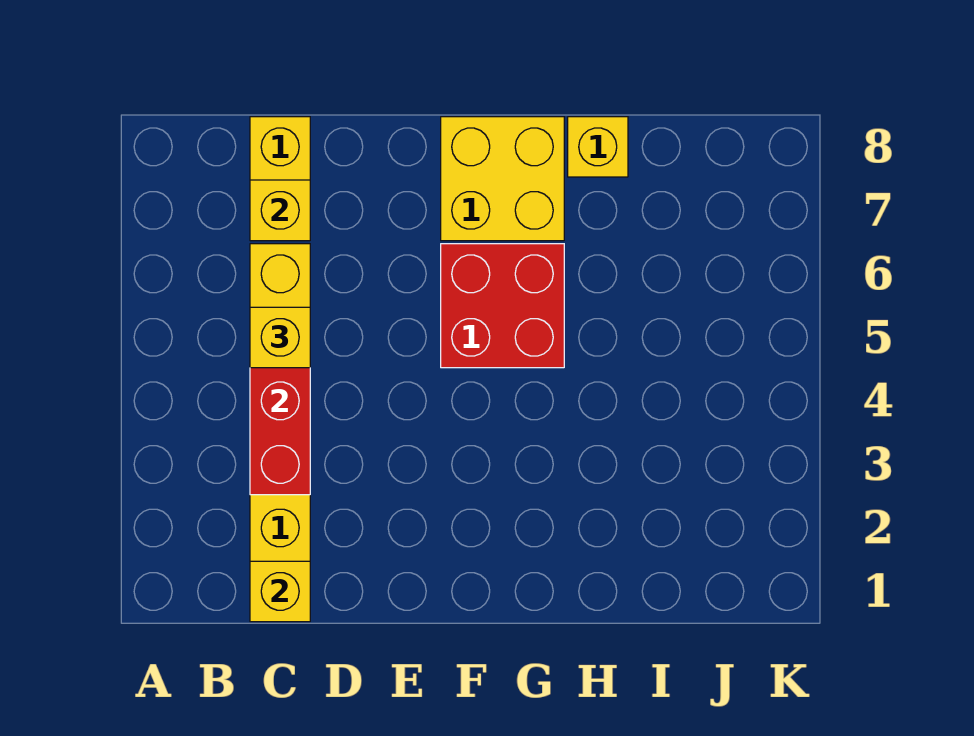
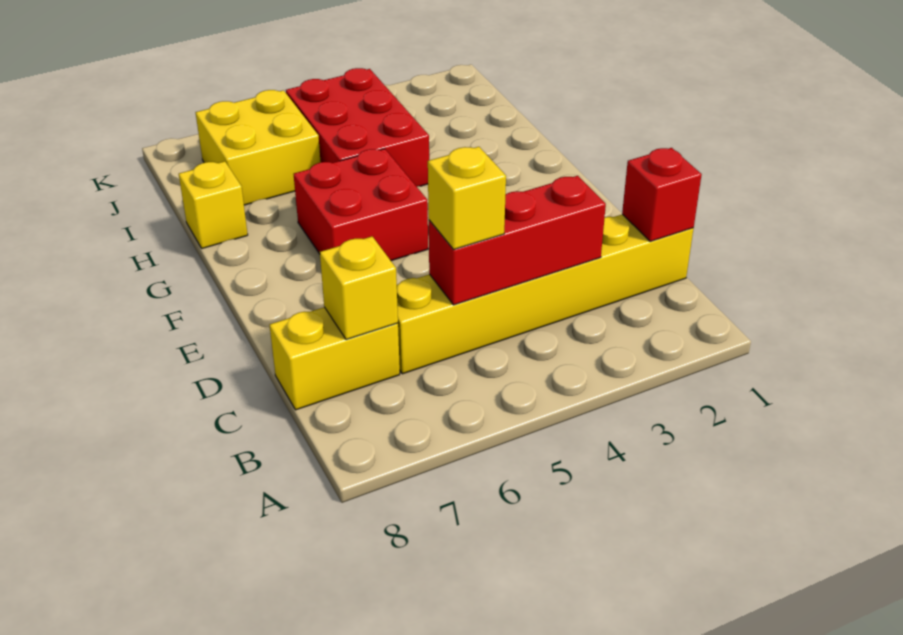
yellow brick C1 level 2 -> red brick C1 level 2
yellow brick F7:G8 level 1 -> yellow brick I6:J7 level 1
none -> red brick H4:J5 level 1

